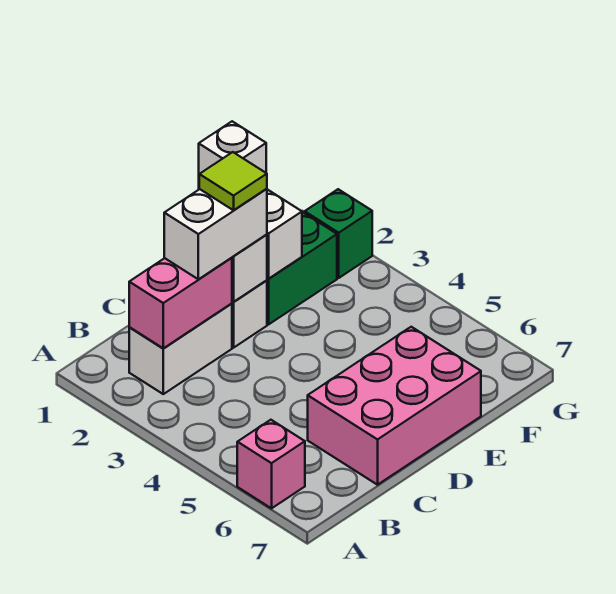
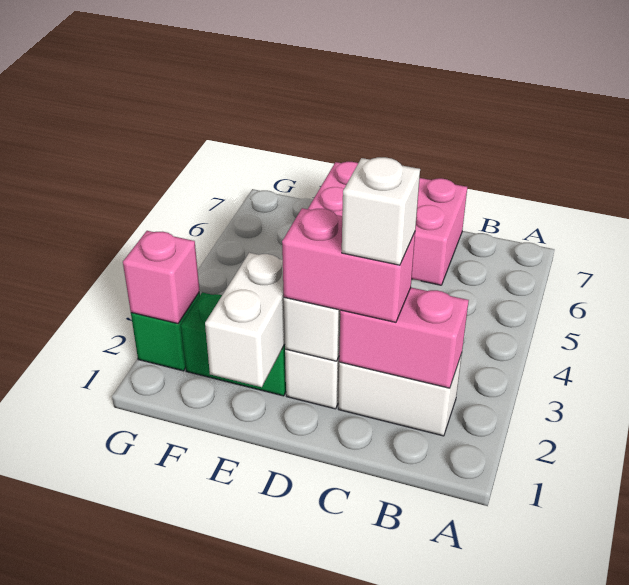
pink brick A6 level 1 -> pink brick G2 level 2
white brick C2:D2 level 3 -> pink brick C2:D2 level 3
lime tile D2 level 4 -> none
white brick E1 level 3 -> white brick C2 level 4

